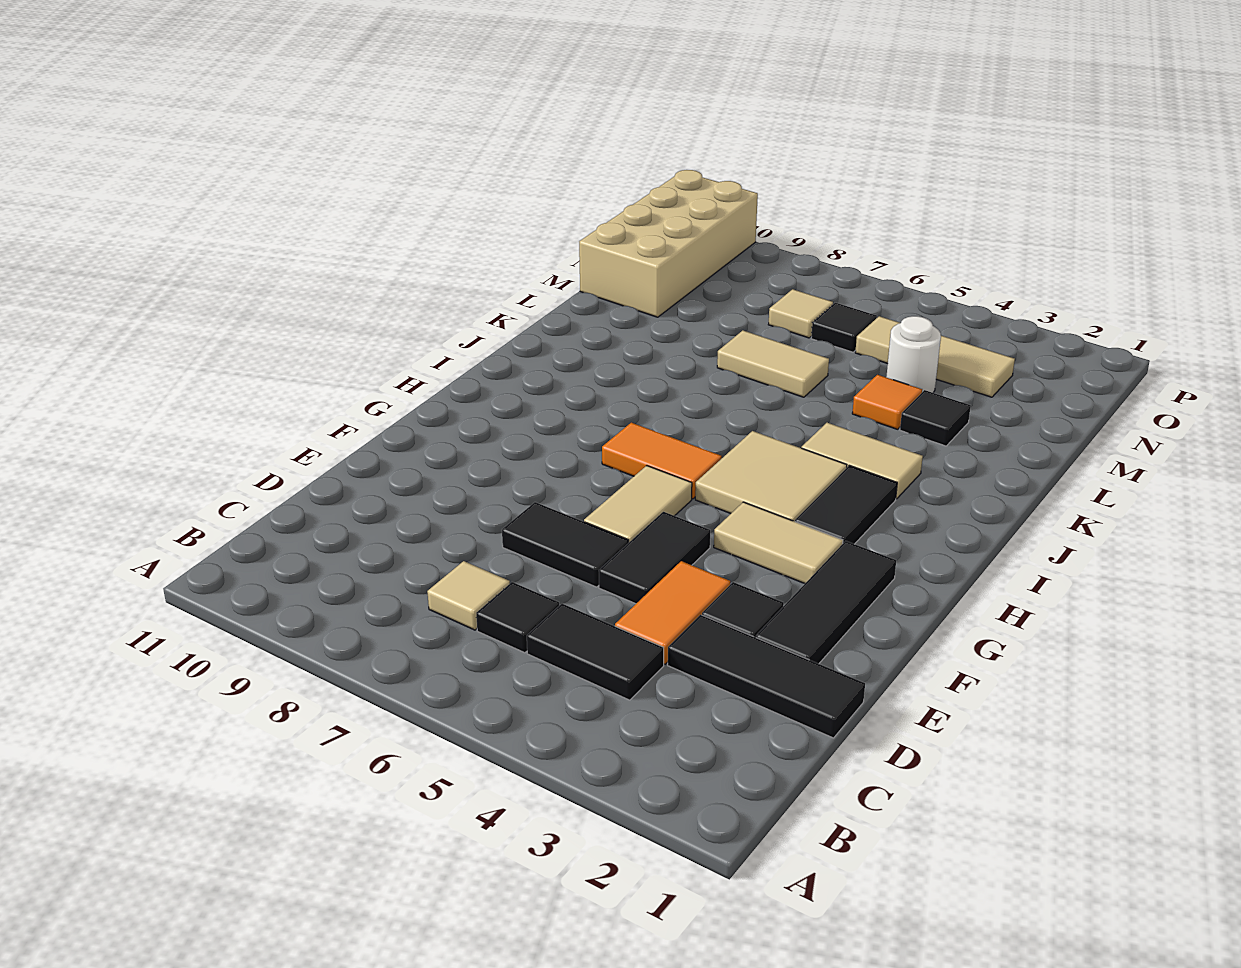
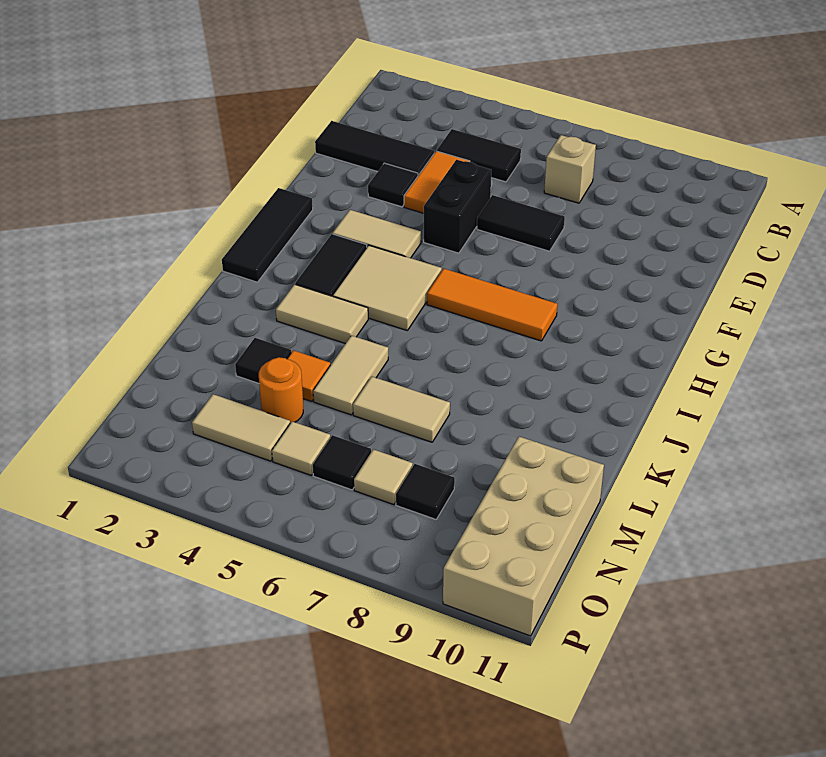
black tile C6 level 1 -> black tile N8 level 1
tan tile C7 level 1 -> tan brick C7 level 1
black tile E2:G2 level 1 -> black tile G1:I1 level 1
black tile E5:F5 level 1 -> black brick E5:F5 level 1
tan tile F6:G6 level 1 -> tan tile K5:L5 level 1
orange tile H6:H7 level 1 -> orange tile H6:H8 level 1
white round brick M4 level 1 -> orange round brick M4 level 1

